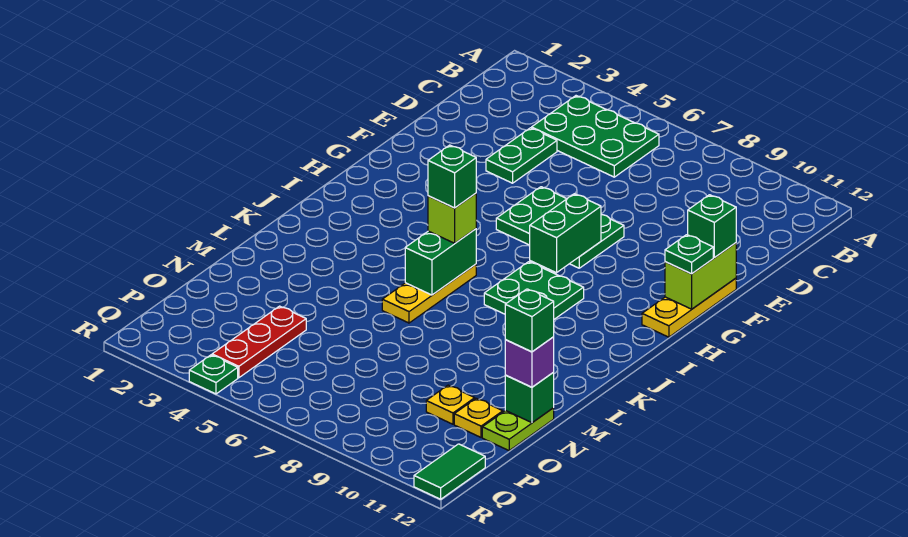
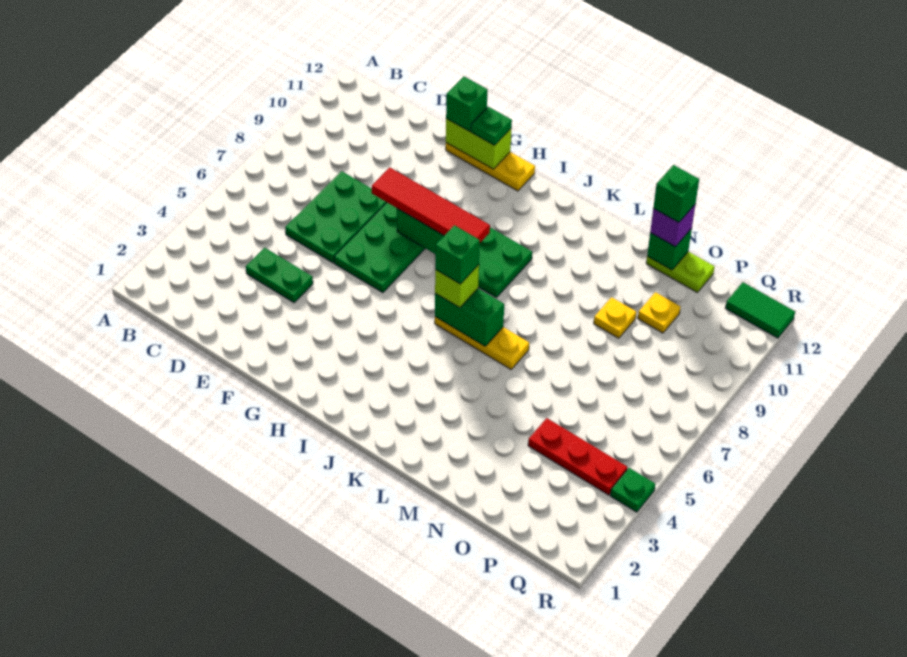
green plate B4:C6 level 1 -> green plate D6:E8 level 1
none -> red tile F8:I8 level 3
yellow plate O11 level 1 -> yellow plate N9 level 1

